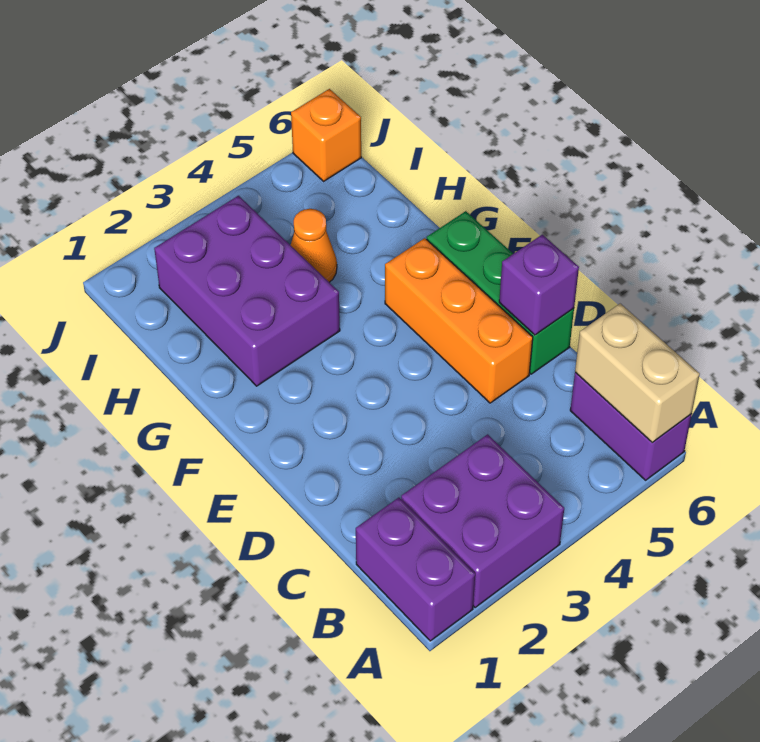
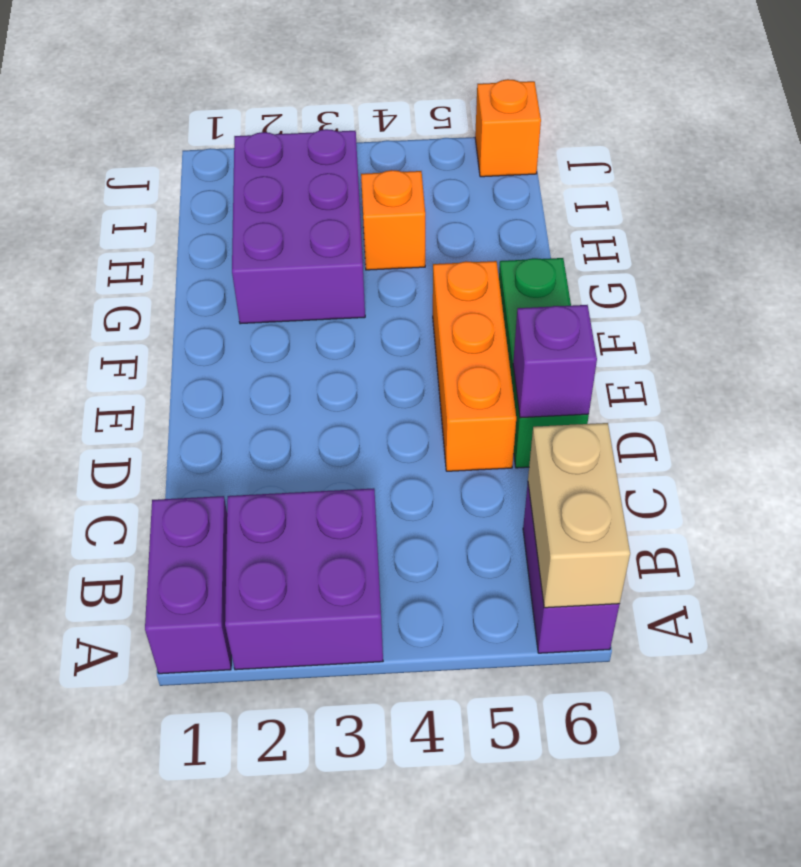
orange cone H4 level 1 -> orange brick H4 level 1

